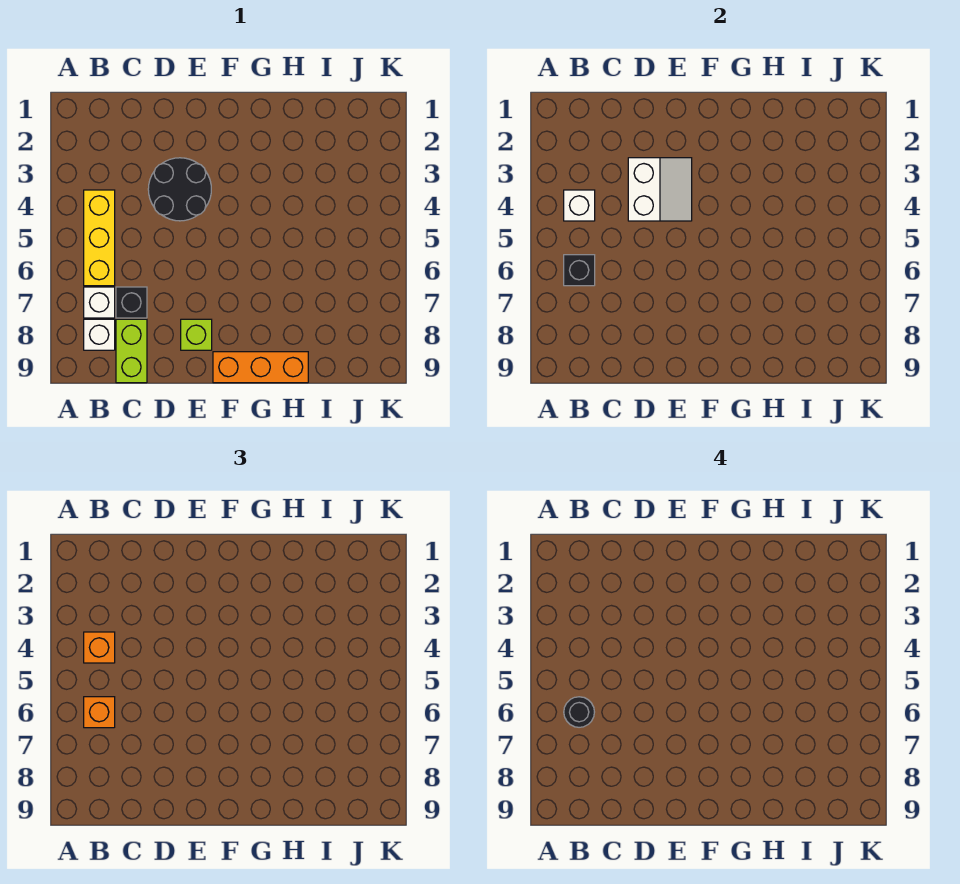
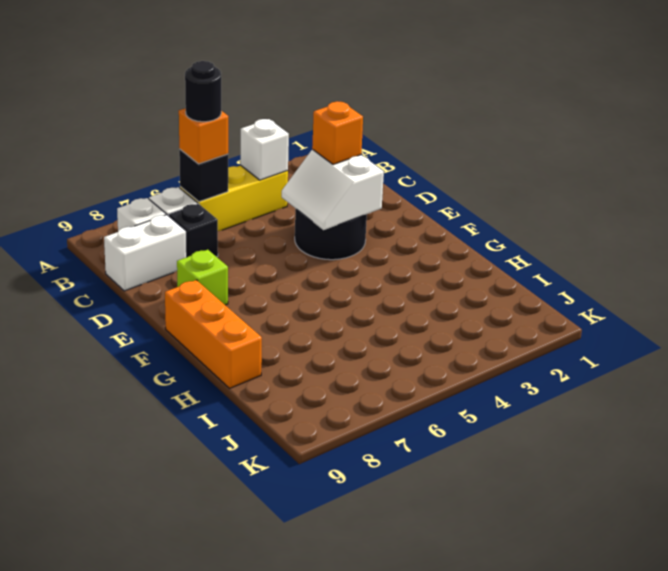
orange brick B4 level 3 -> orange brick D3 level 3
lime brick C8:C9 level 1 -> white brick C8:C9 level 1
white slope D3:E4 level 2 top D -> white slope D3:E4 level 2 top 3

